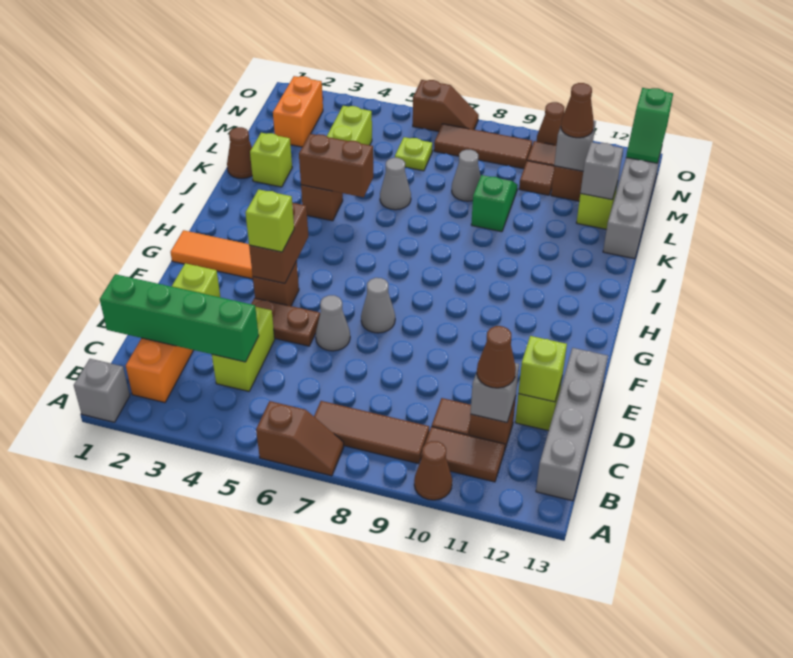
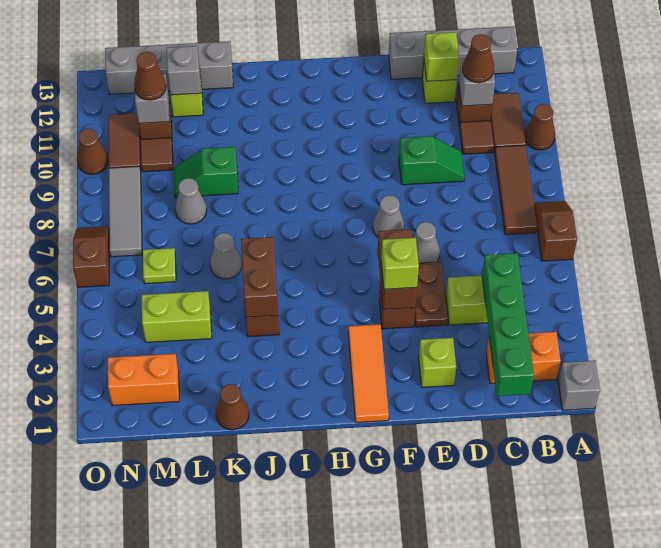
brown brick F4:G4 level 2 -> brown brick F4:F5 level 2
lime brick K2 level 1 -> none
brown tile N7:N9 level 1 -> grey tile N7:N9 level 1
green slope N13:O13 level 2 top O -> green slope D9:E9 level 1 top E

